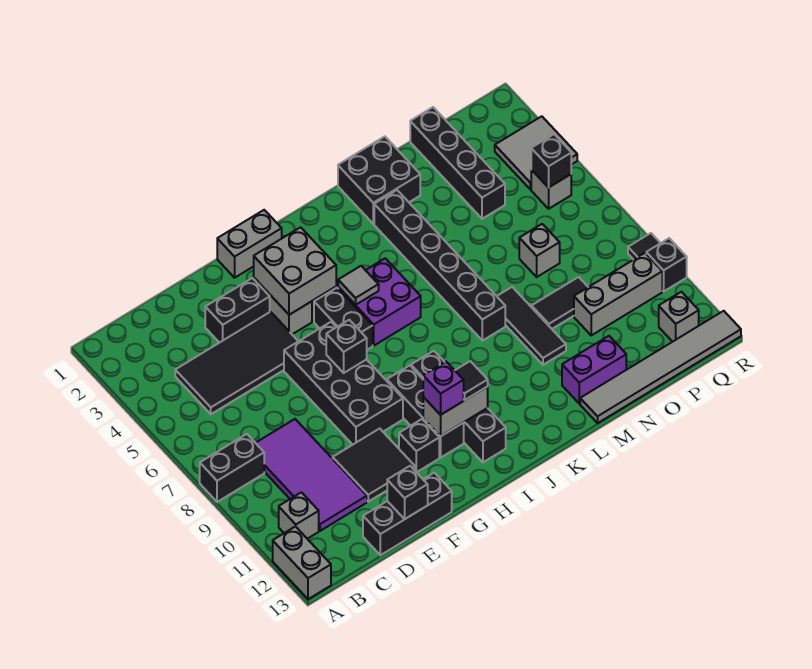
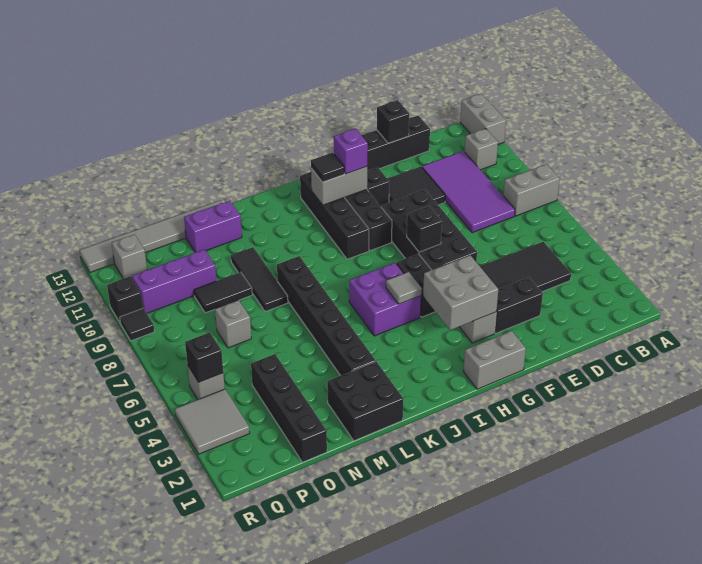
black brick A8:B8 level 1 -> grey brick A8:B8 level 1
grey brick O10:Q10 level 1 -> purple brick O10:Q10 level 1

